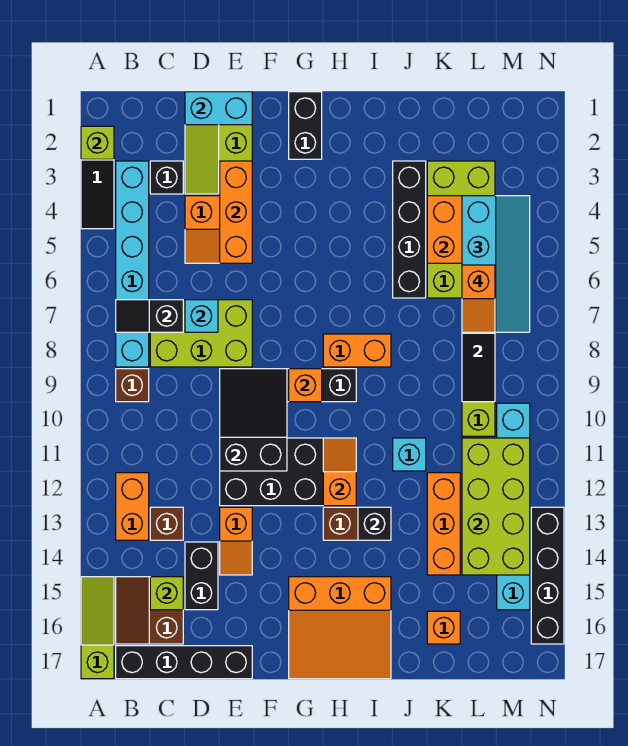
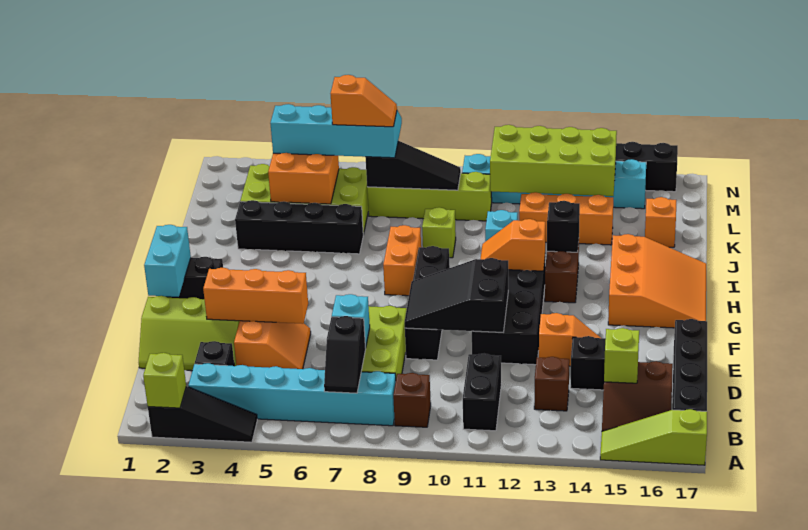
none -> black brick B11:C11 level 1
orange brick B12:B13 level 1 -> none
cyan brick D1:E1 level 2 -> cyan brick F1:G1 level 2
orange brick G9 level 2 -> none
none -> lime brick J9 level 1

